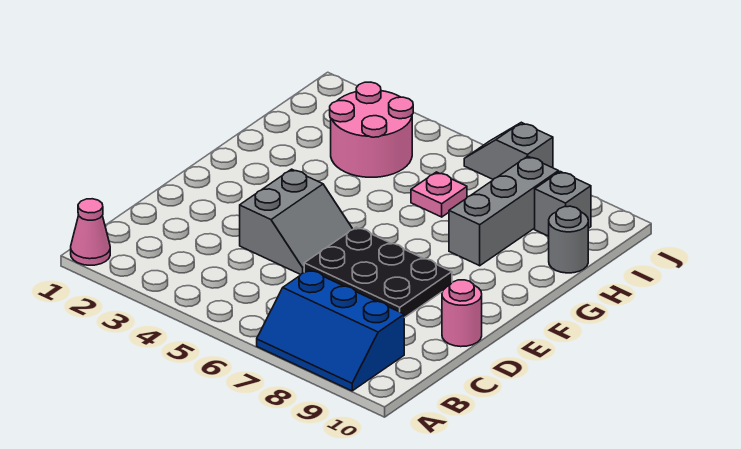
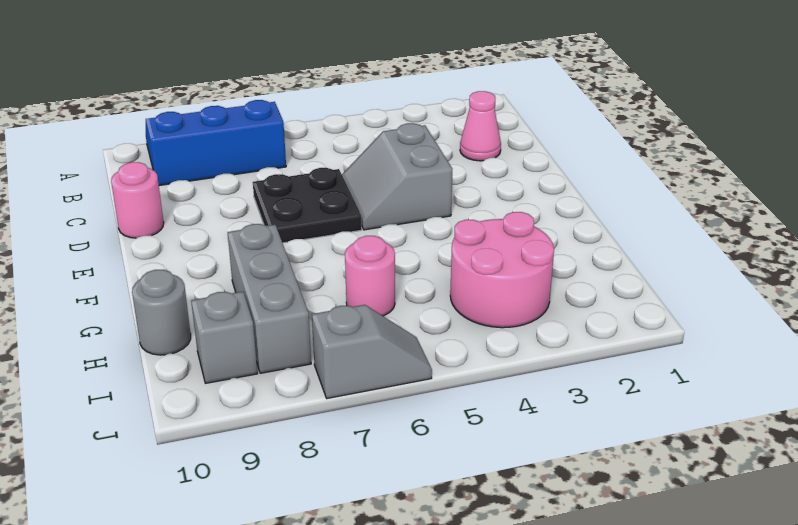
pink cone A1 level 1 -> pink cone C2 level 1
black plate D6:E8 level 1 -> black plate D6:E7 level 1
pink plate H6 level 1 -> pink round brick H6 level 1

